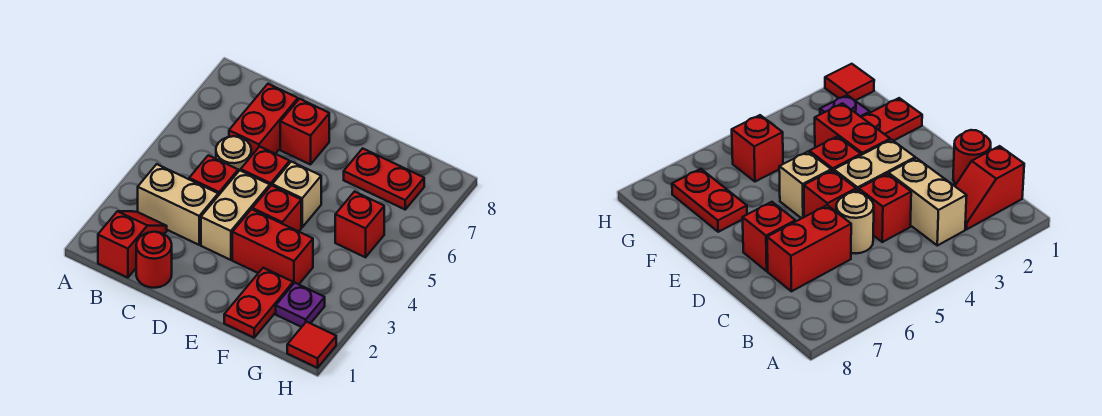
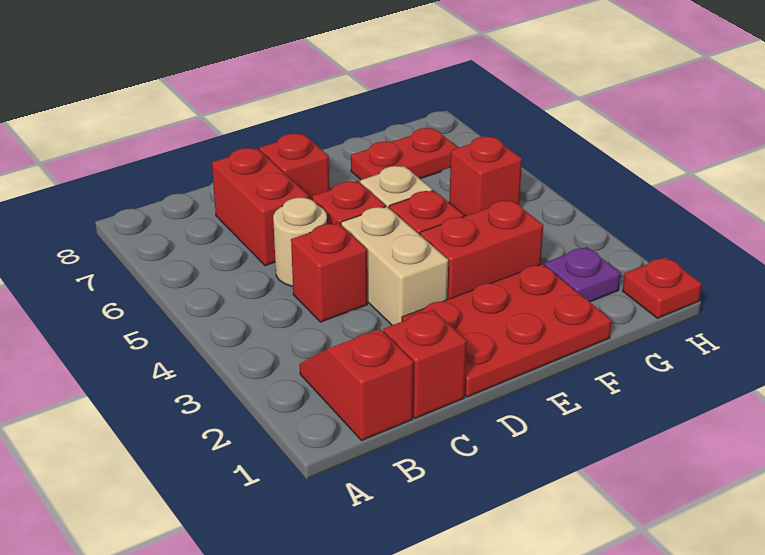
tan brick B3:C3 level 1 -> none
red round brick C1 level 1 -> red brick C1 level 1
red plate F1:F2 level 1 -> red plate D1:F2 level 1
red tile H1 level 1 -> red plate H1 level 1

